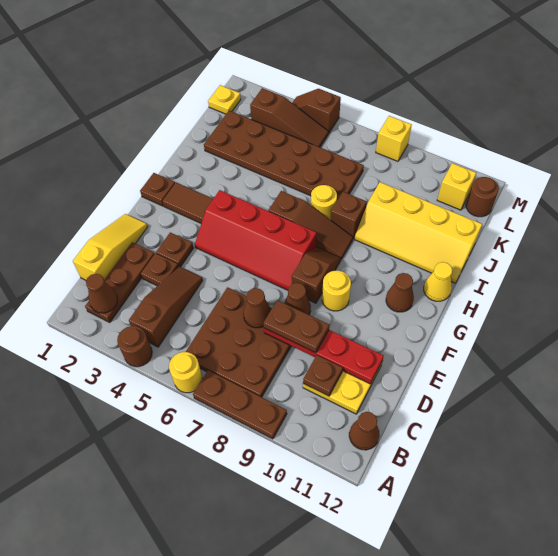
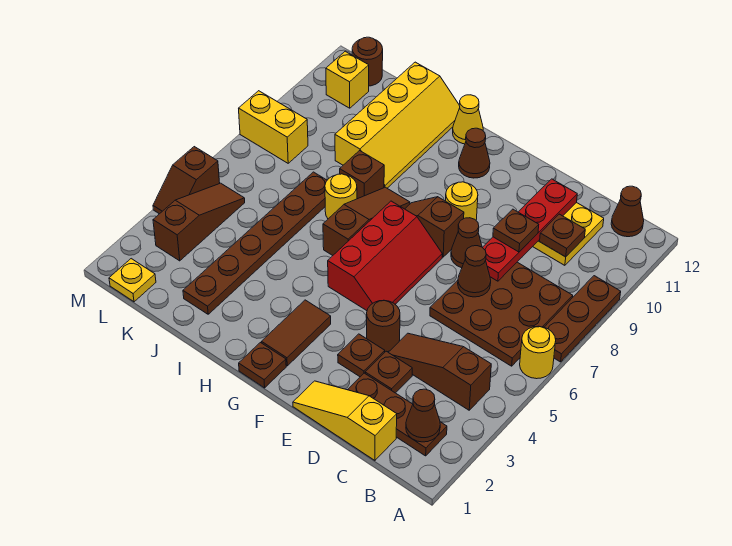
brown round brick A4 level 1 -> brown round brick E4 level 1
brown plate D8:D9 level 3 -> brown plate D9 level 3
red slope F4:G7 level 1 top G -> red slope F5:G7 level 1 top G
brown plate J2:K7 level 1 -> brown plate J2:J7 level 1
yellow brick M8 level 1 -> yellow brick L8:M8 level 1

